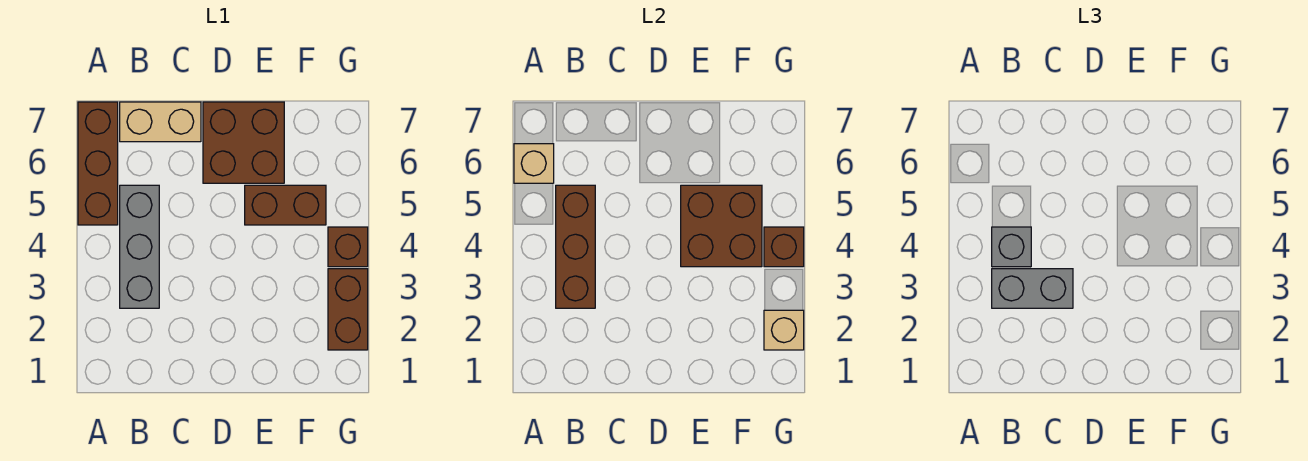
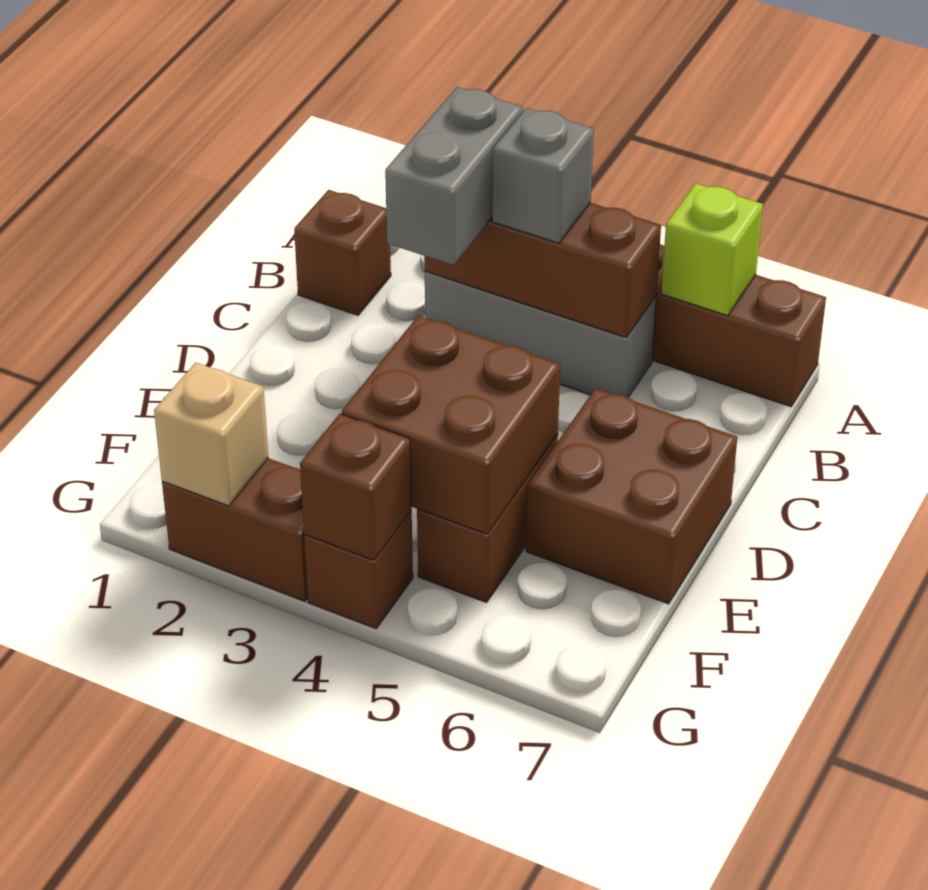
tan brick A6 level 2 -> lime brick A6 level 2
none -> brown brick B1 level 1
tan brick B7:C7 level 1 -> none

